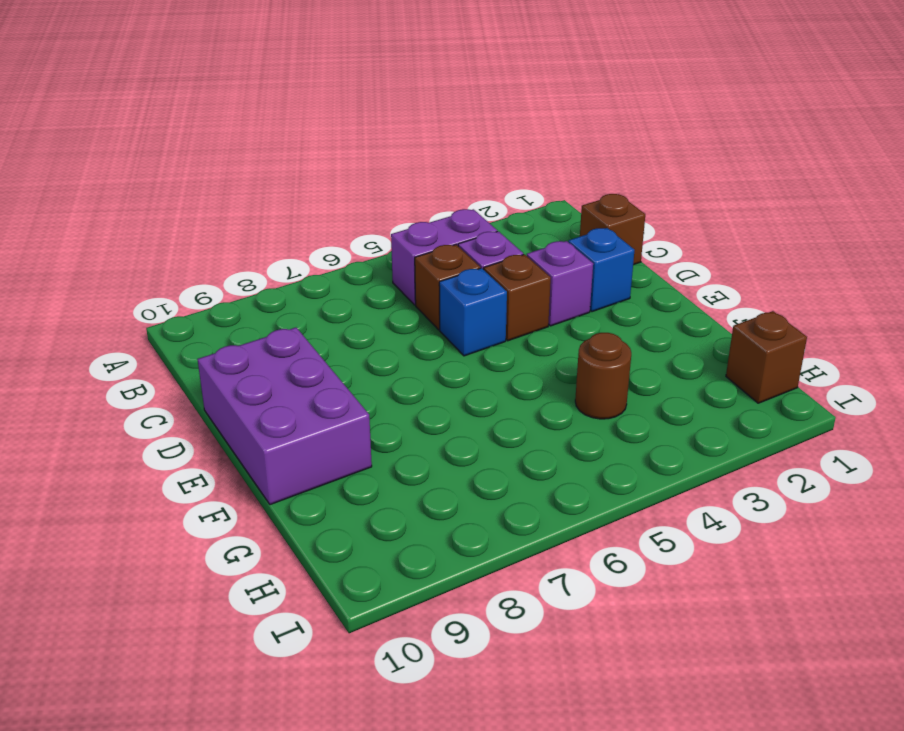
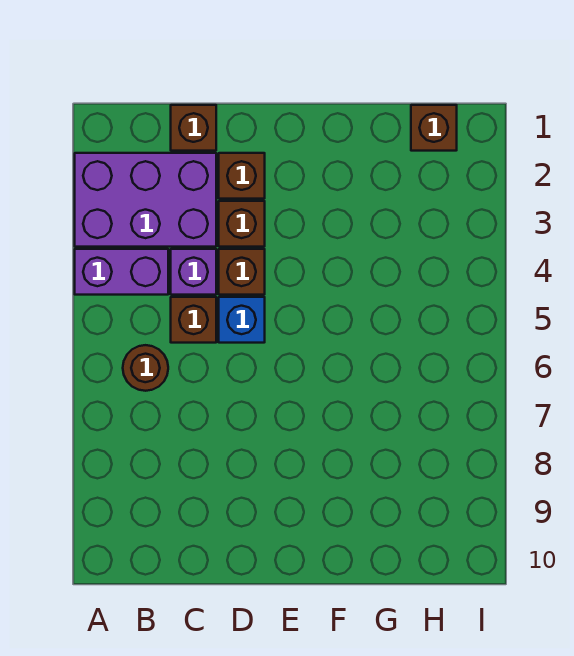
purple brick B4:B5 level 1 -> purple brick A4:B4 level 1
blue brick D2 level 1 -> brown brick D2 level 1
purple brick D3 level 1 -> brown brick D3 level 1
purple brick D9:F10 level 1 -> purple brick A2:C3 level 1
brown round brick G4 level 1 -> brown round brick B6 level 1

